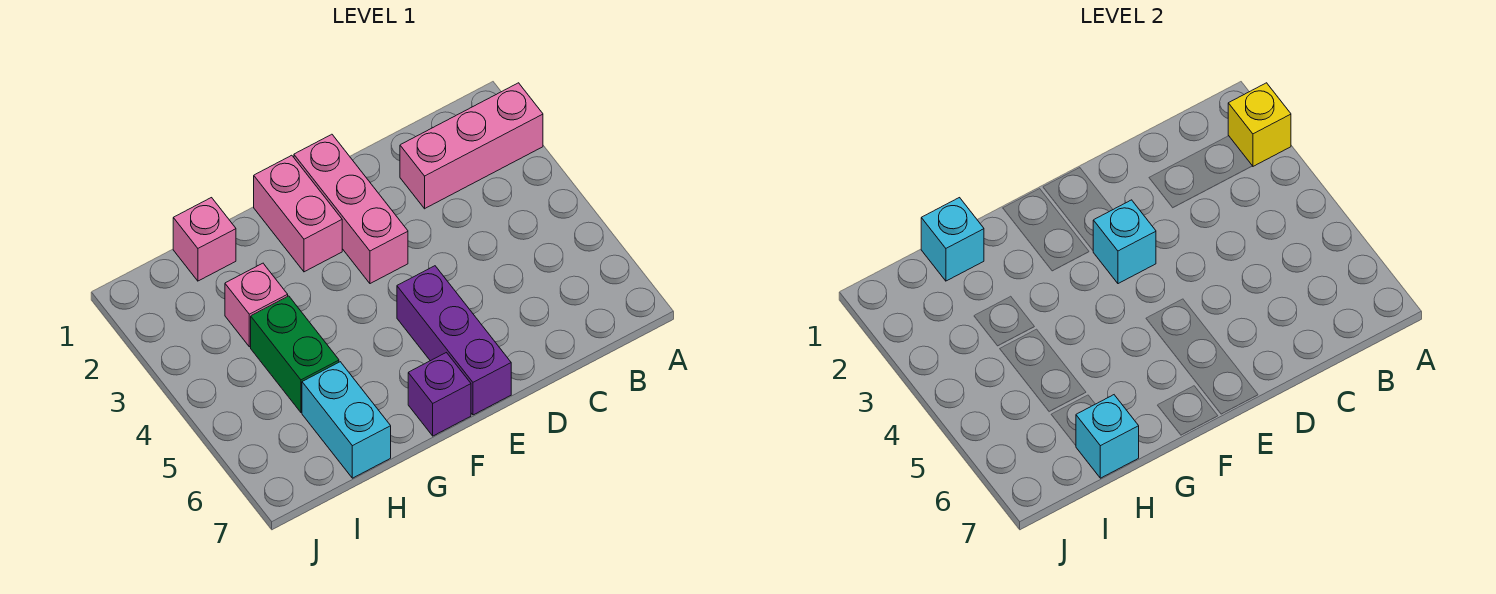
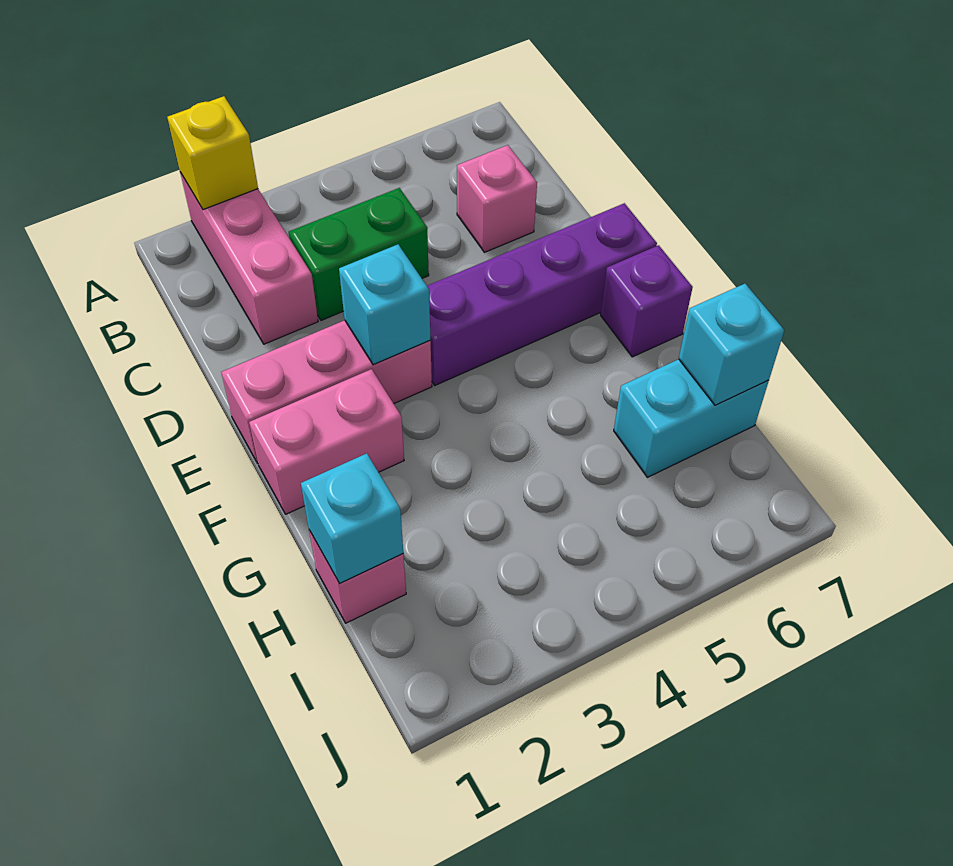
purple brick E5:E7 level 1 -> purple brick E4:E7 level 1
pink brick H3 level 1 -> pink brick C6 level 1
green brick H4:H5 level 1 -> green brick C3:C4 level 1

